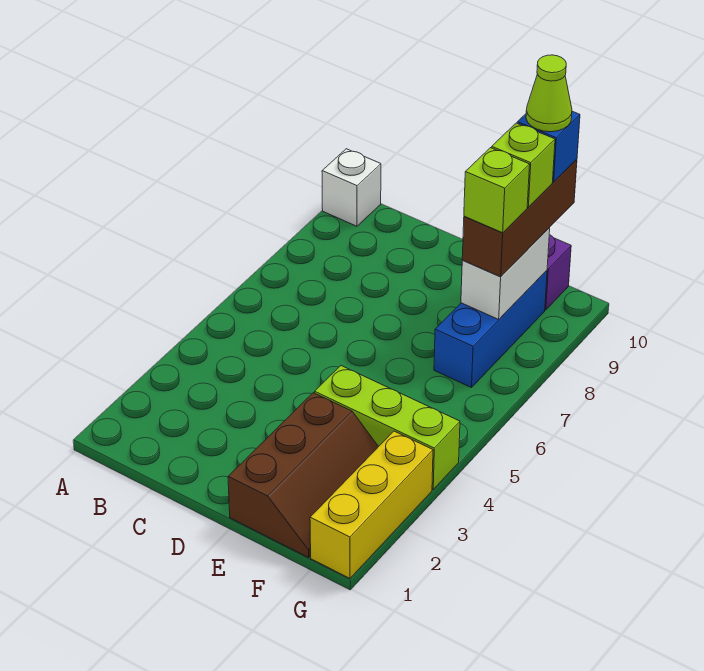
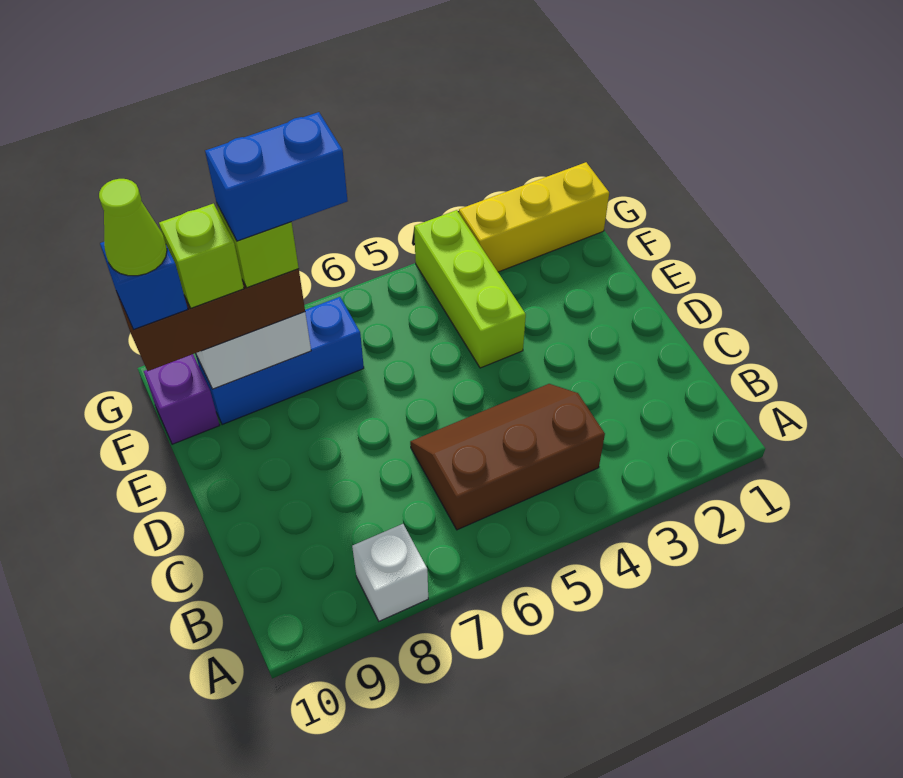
white brick A10 level 1 -> white brick A8 level 1
brown slope E1:F3 level 1 top E -> brown slope B4:C6 level 1 top B
none -> blue brick F7:F8 level 5

